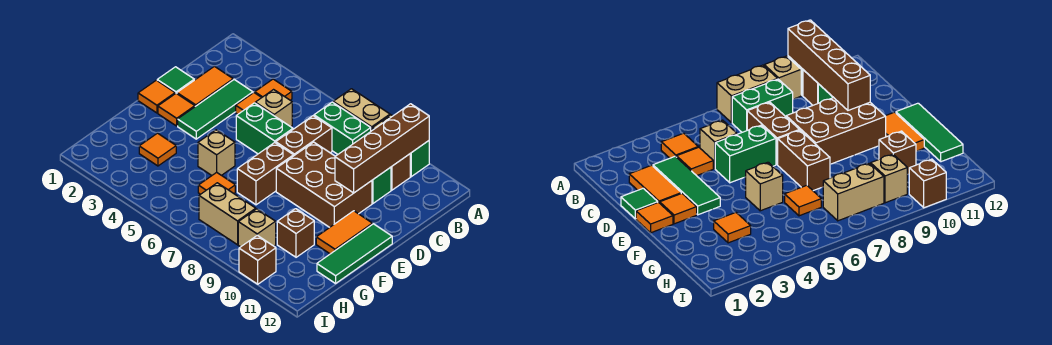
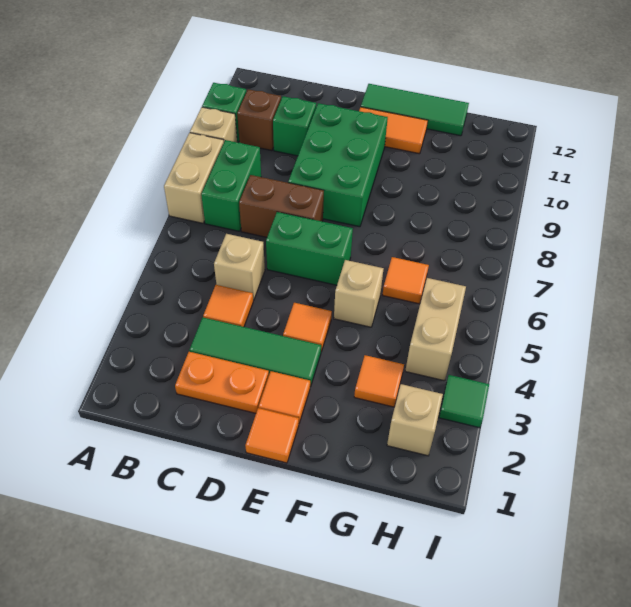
brown brick A10:D10 level 2 -> none
orange tile B4 level 1 -> orange tile E4 level 1
orange tile C2:D2 level 1 -> orange plate C2:D2 level 1
green tile D1 level 1 -> green tile I3 level 1
green brick D5:D6 level 1 -> green brick D6:E6 level 1
brown brick D8:E10 level 1 -> green brick D8:E10 level 1
brown brick E7:F7 level 1 -> none
brown brick G10 level 1 -> none
tan brick H7:H8 level 1 -> tan brick H4:H5 level 1
tan brick H9 level 1 -> tan brick H2 level 1
brown brick I10 level 1 -> none

